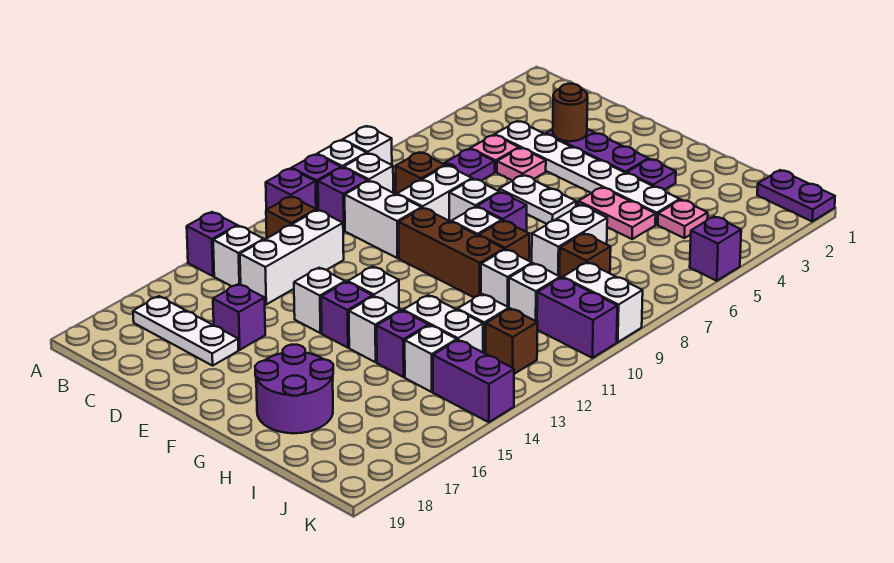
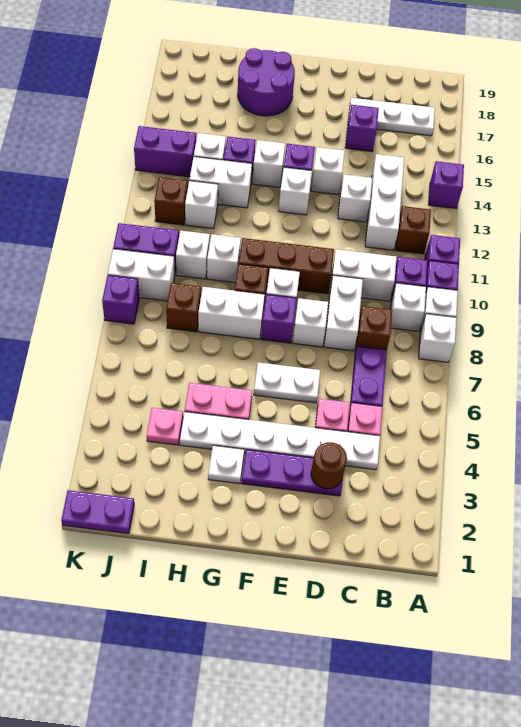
white brick B14 level 1 -> white brick D13 level 1
purple plate G3 level 1 -> white plate G3 level 1
white brick H7:H8 level 1 -> white brick G8:H8 level 1
purple brick K5 level 1 -> purple brick K8 level 1

